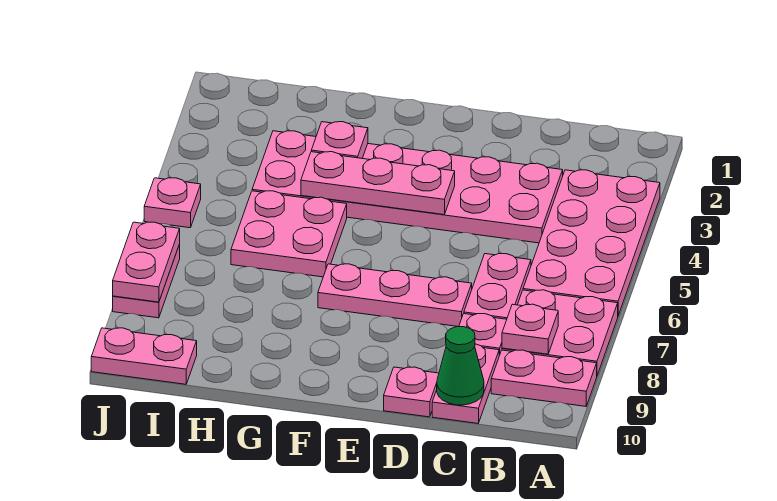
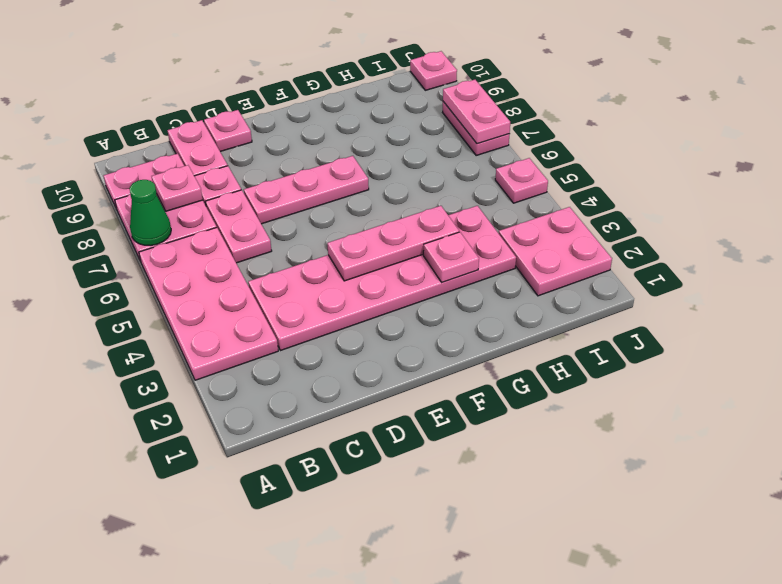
green cone C10 level 2 -> green cone A7 level 2
pink plate G5:H6 level 1 -> pink plate I2:J3 level 1
pink plate I10:J10 level 1 -> pink plate J10 level 1

